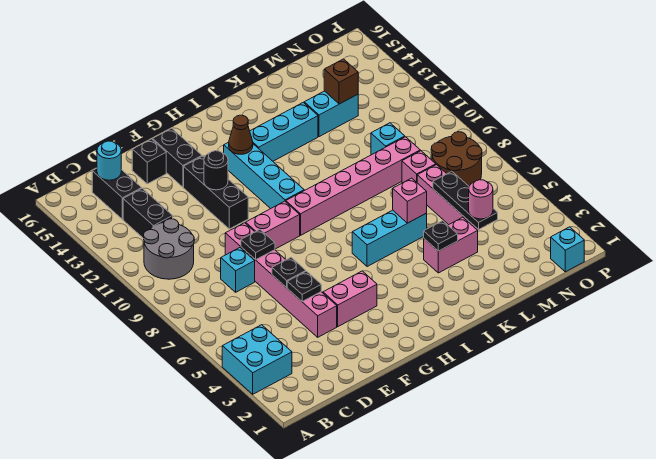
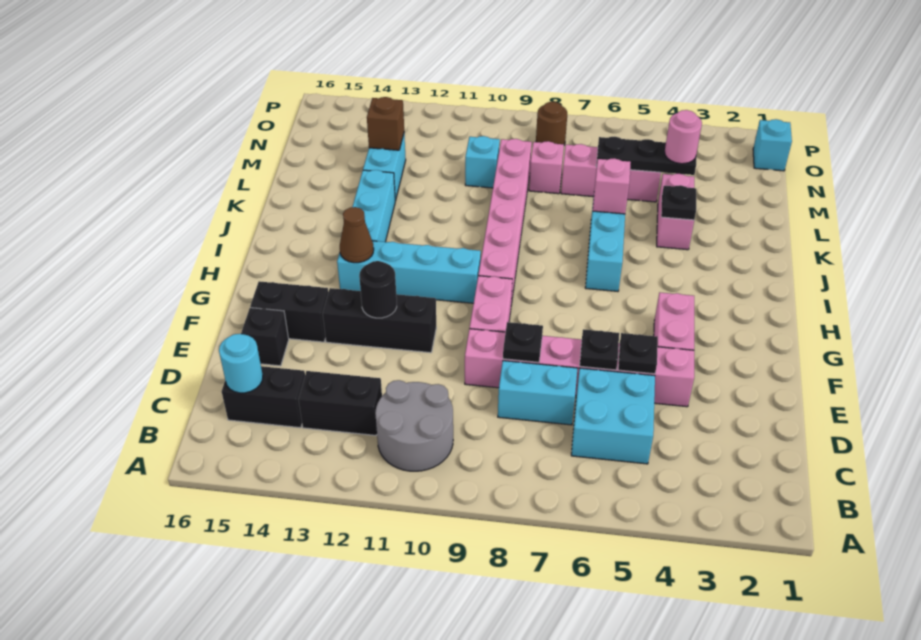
cyan brick A3:B4 level 1 -> cyan brick C5:D6 level 1
cyan brick D8 level 1 -> cyan brick D7:D8 level 1
brown round brick N7:O8 level 1 -> brown round brick O8 level 1

